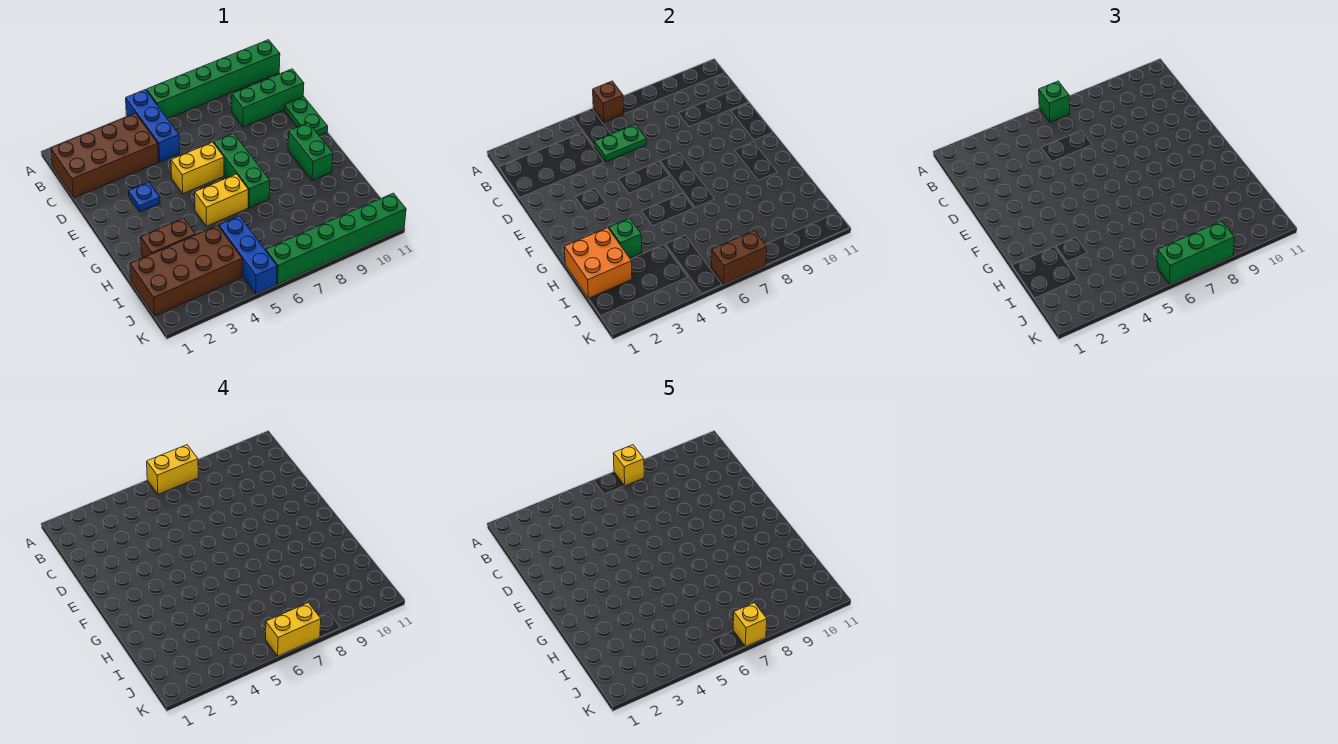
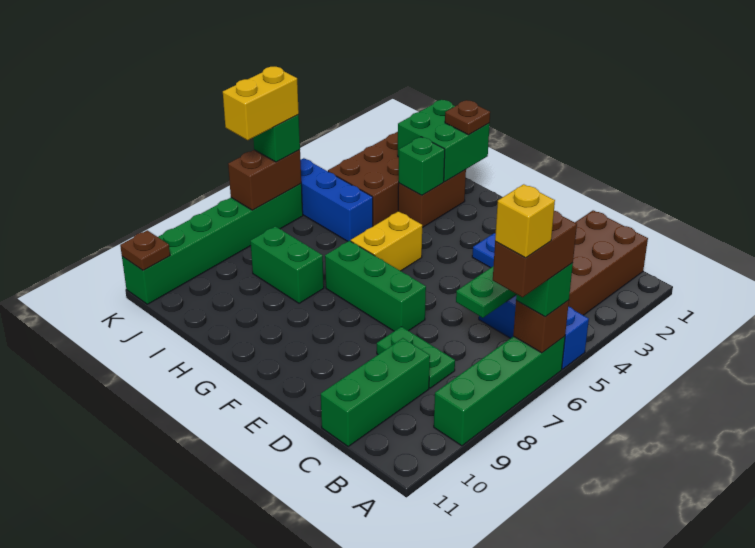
green brick A6:A11 level 1 -> green brick A6:A9 level 1
yellow brick A6:A7 level 4 -> brown brick A6:A7 level 4
green plate D11:E11 level 1 -> green plate C8:D8 level 1
yellow brick E5:E6 level 1 -> none
green brick F10:G10 level 1 -> green brick H8:I8 level 1
orange brick H1:I2 level 2 -> green brick H1:I2 level 2
none -> brown plate H1 level 3
green brick K6:K8 level 3 -> green brick K6 level 3
yellow brick K7 level 5 -> none
none -> brown plate K11 level 2

